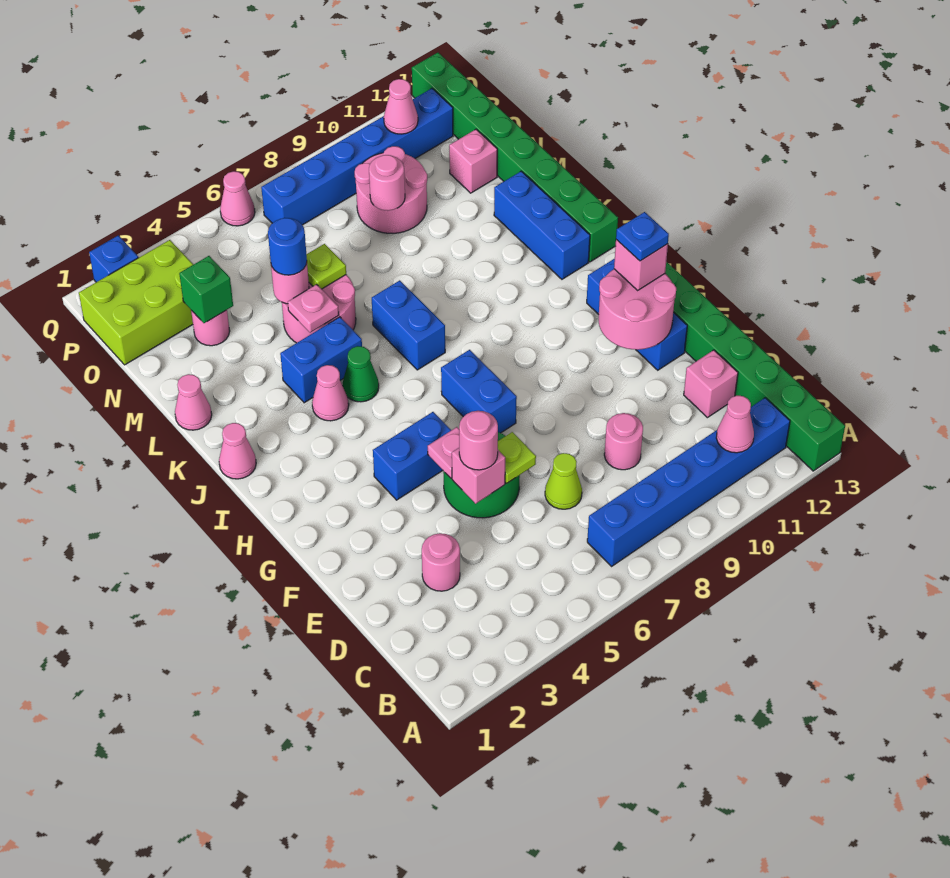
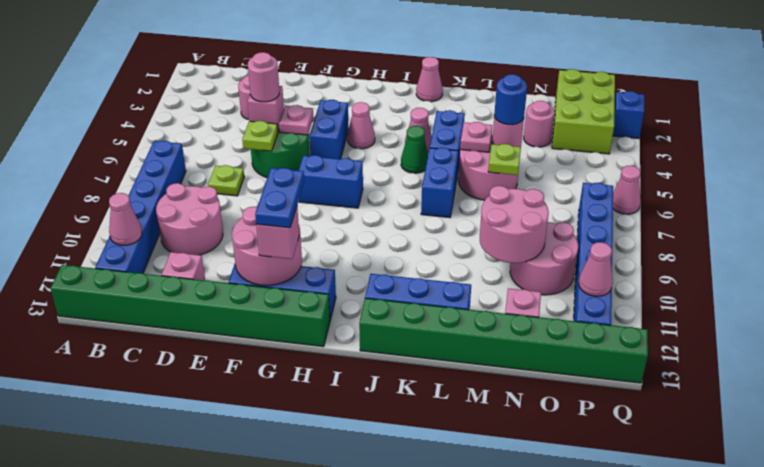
lime cone D7 level 1 -> lime plate D7 level 1
pink round brick D9 level 1 -> pink round brick C9:D10 level 1
blue plate G12 level 4 -> blue plate G11:G12 level 4
blue brick J7:K7 level 1 -> blue brick K6:K7 level 1
pink cone L1 level 1 -> pink cone H4 level 1
green brick N3 level 2 -> none
pink round brick N9 level 2 -> pink round brick M9:N10 level 2

